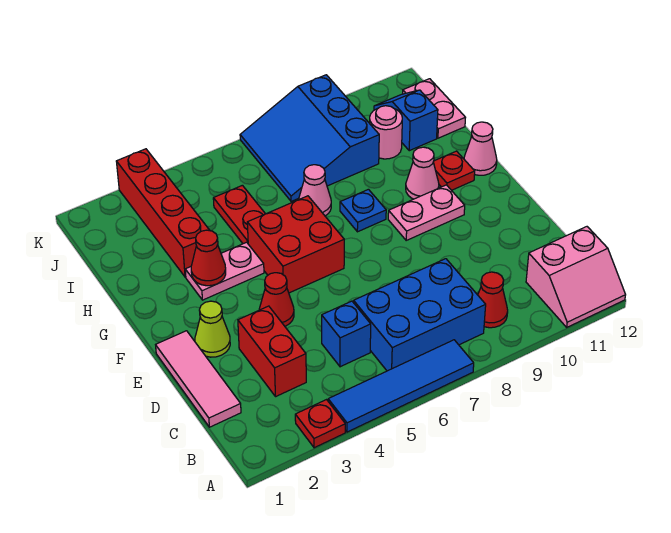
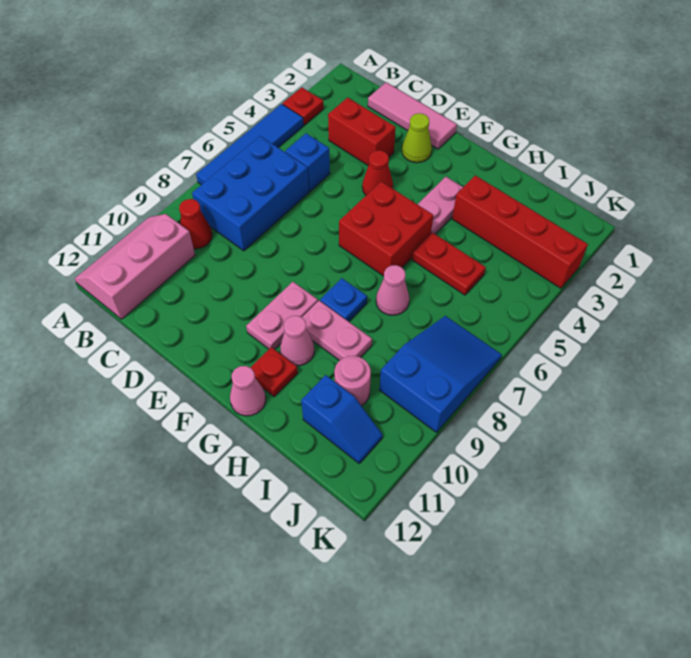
pink slope A11:B12 level 1 top B -> pink slope A10:B12 level 1 top B
red cone G3 level 2 -> none
blue slope I7:K9 level 1 top 9 -> blue slope J7:K9 level 1 top 9
pink plate I12:J12 level 1 -> pink plate G9:H9 level 1

